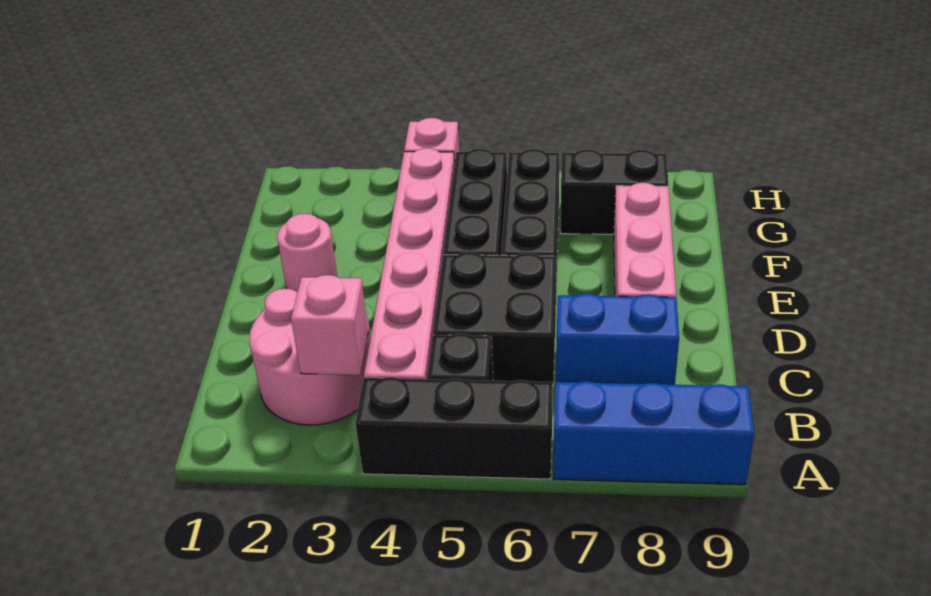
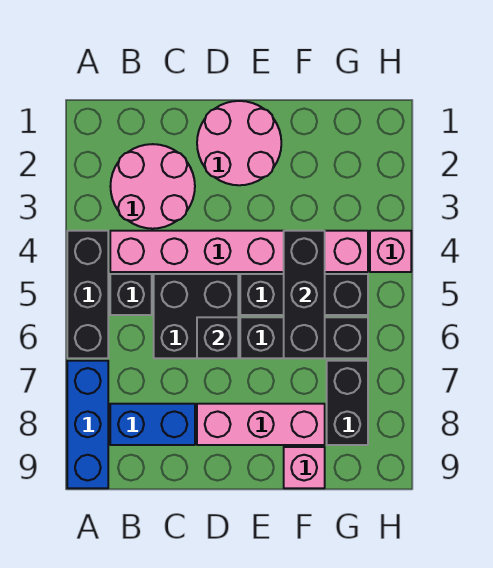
pink brick B3 level 2 -> pink brick F9 level 1
blue brick C7:C8 level 1 -> blue brick B8:C8 level 1
none -> black brick D6 level 2
pink round brick E2 level 1 -> pink round brick D1:E2 level 1
none -> black brick F4:F6 level 2

